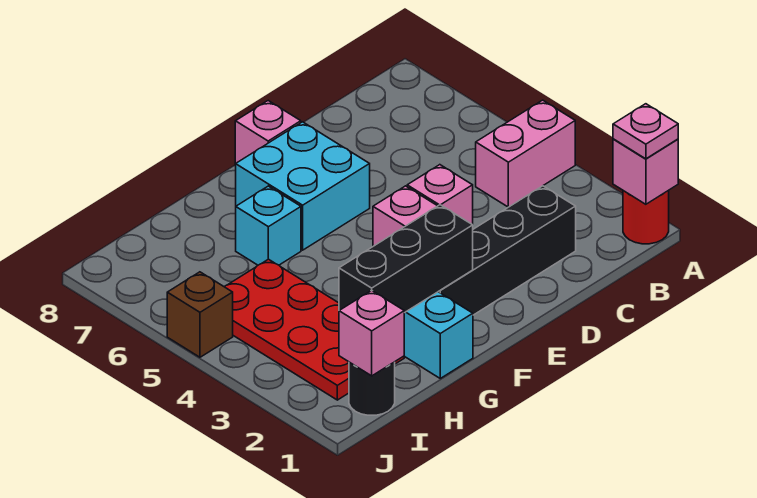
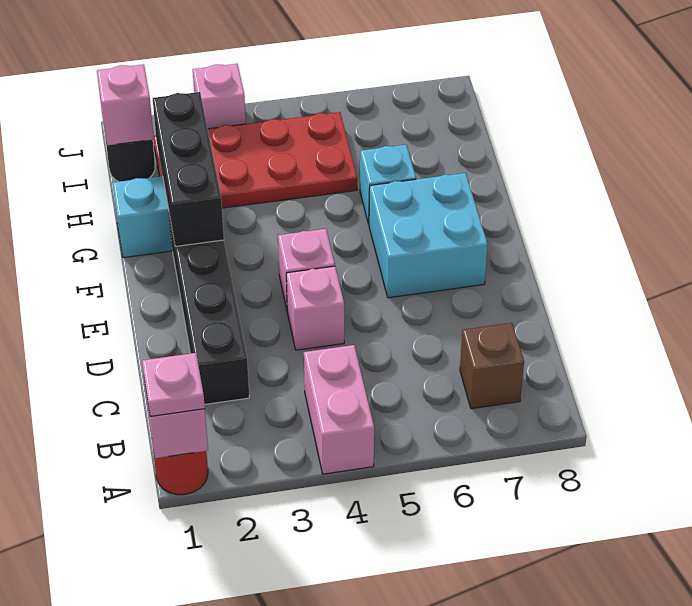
pink brick E8 level 1 -> pink brick J3 level 1
brown brick J5 level 1 -> brown brick B7 level 1

